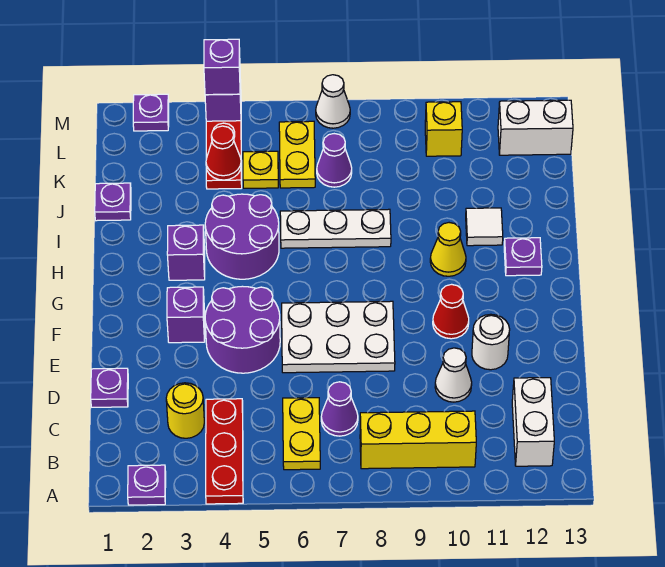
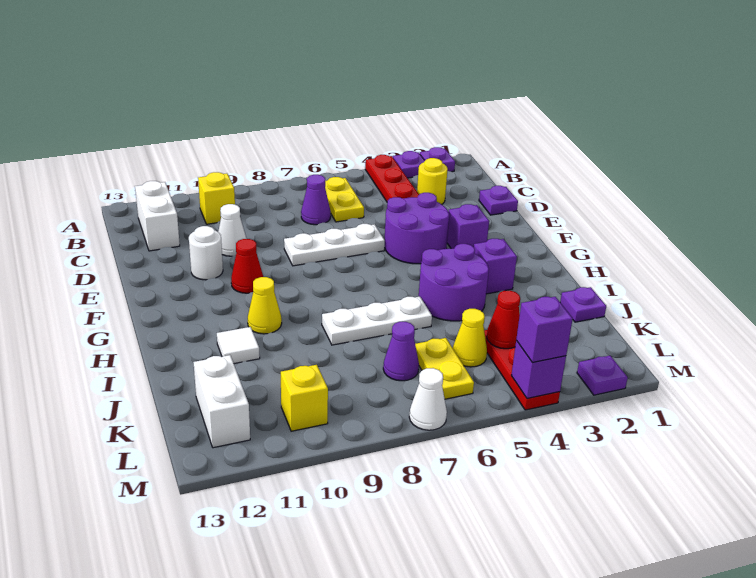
yellow brick B8:B10 level 1 -> yellow brick B10 level 1
white plate E6:F8 level 1 -> white plate E6:E8 level 1
purple plate H12 level 1 -> purple plate A3 level 1
yellow plate K5 level 1 -> yellow cone K5 level 1
white brick L12:L13 level 1 -> white brick K12:L12 level 1

